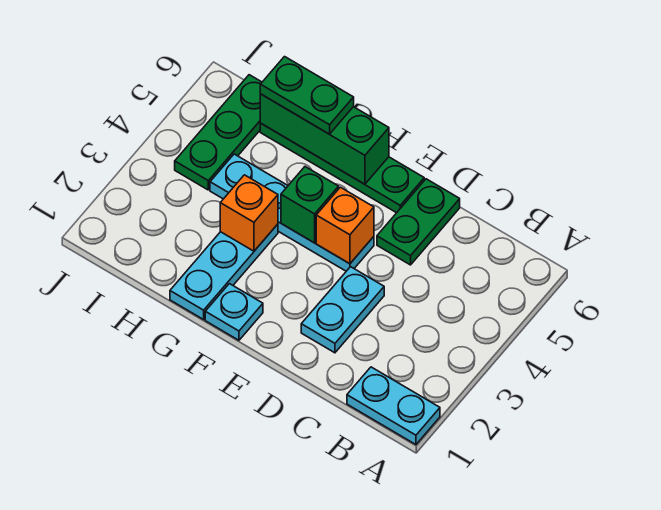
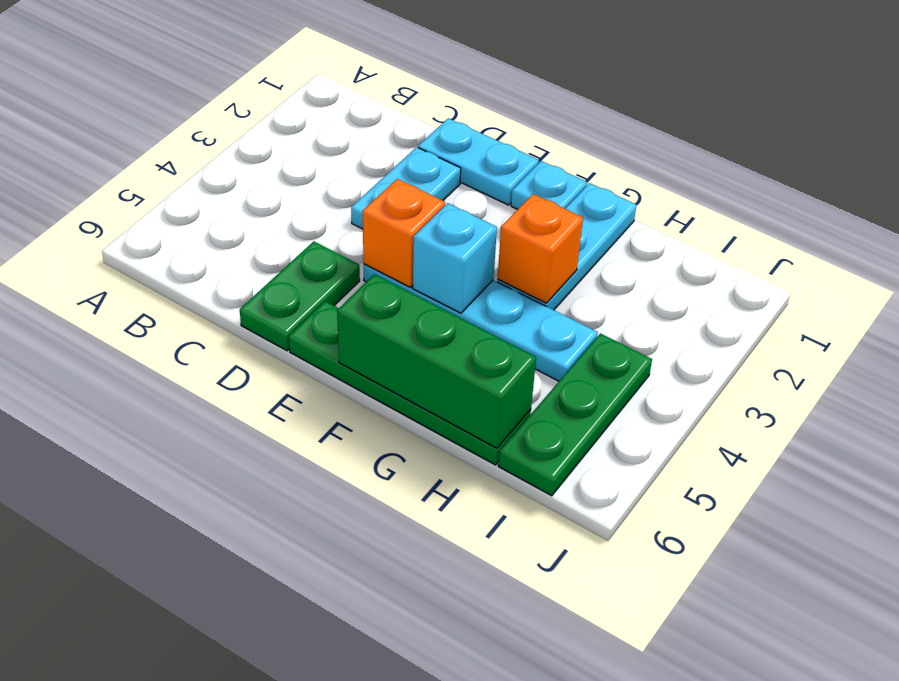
cyan plate A1:B1 level 1 -> cyan plate D1:E1 level 1
green brick F4 level 2 -> cyan brick F4 level 2
green plate G6:H6 level 3 -> none

